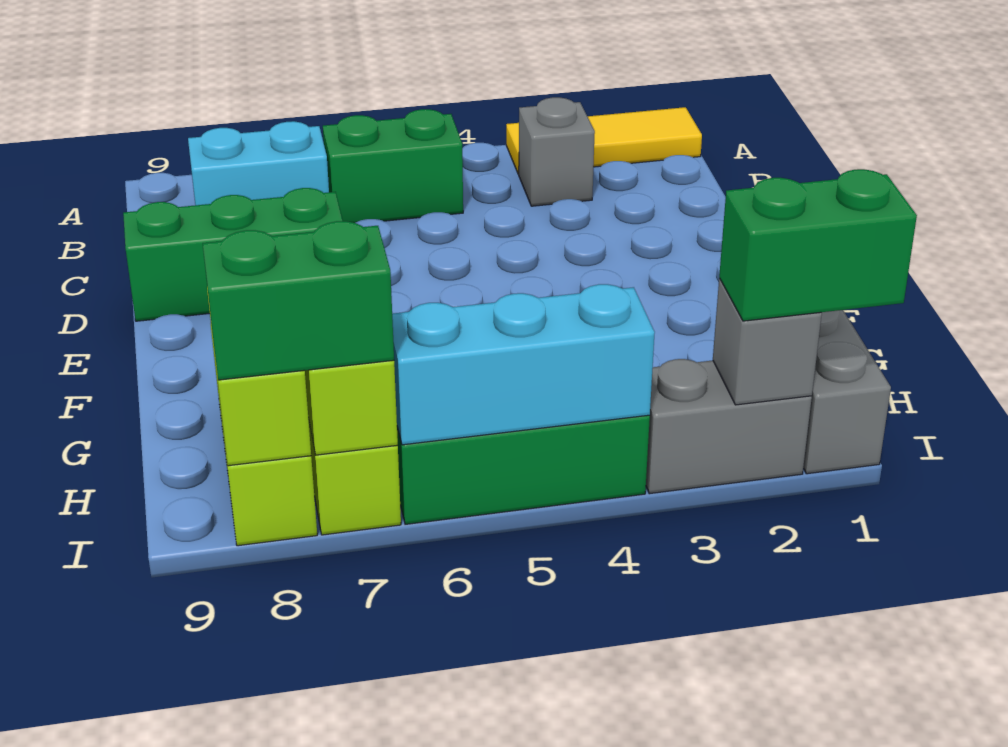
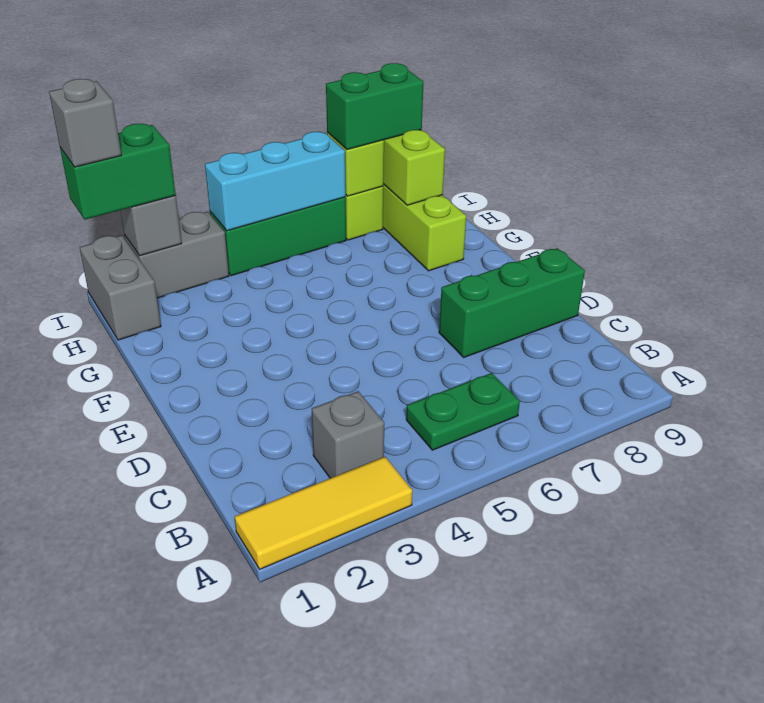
green brick B5:B6 level 1 -> green plate B5:B6 level 1
cyan brick B7:B8 level 1 -> none
none -> grey brick I1 level 4

